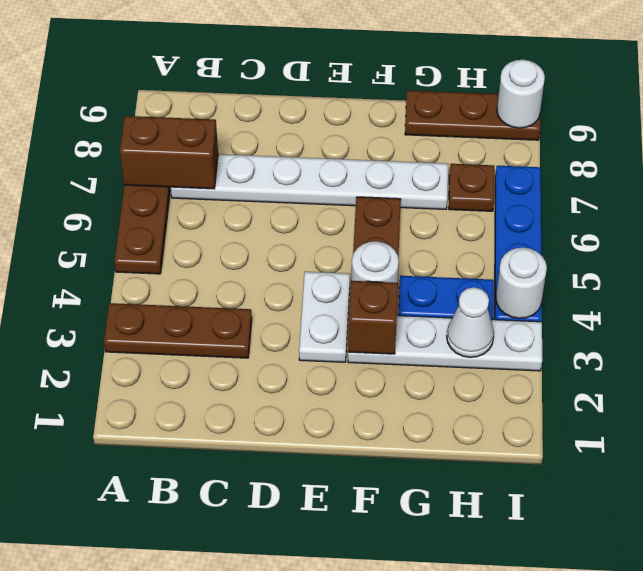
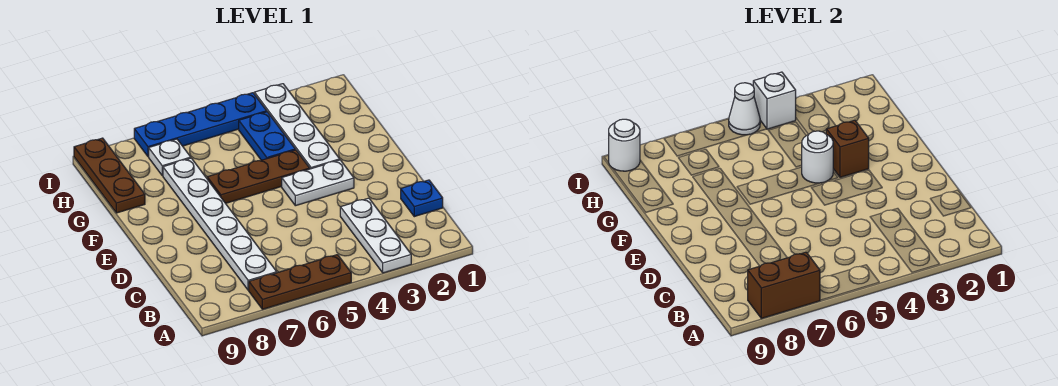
brown plate A3:C3 level 1 -> white plate A3:C3 level 1
brown brick A7:B7 level 2 -> brown brick A7:A8 level 2
none -> blue plate C1 level 1
white cone H3 level 2 -> white cone I5 level 2
brown plate H7 level 1 -> white plate H7 level 1
white round brick I4 level 2 -> white brick I4 level 2

